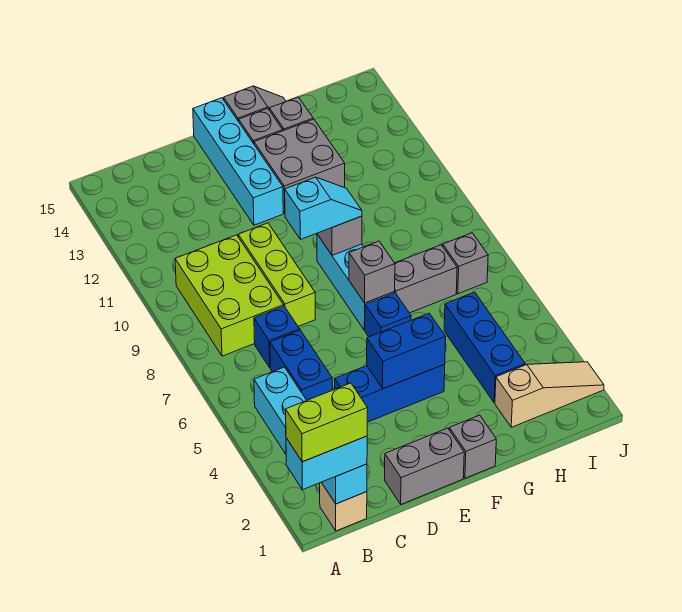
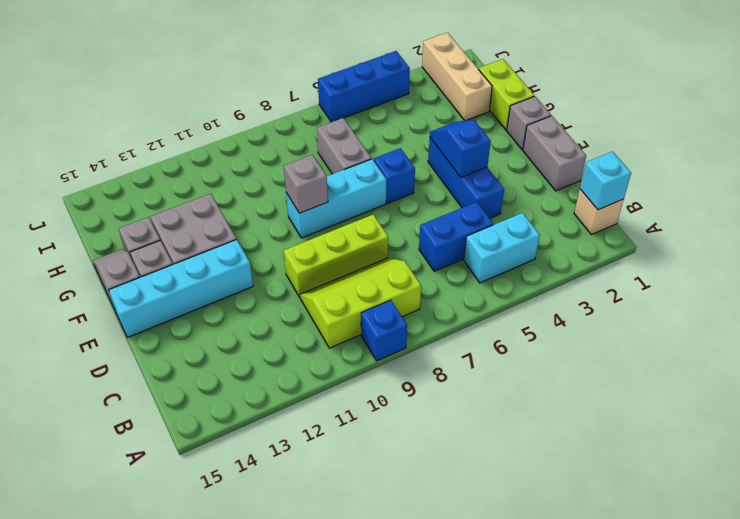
cyan brick A1:B1 level 3 -> none
lime brick A1:B1 level 4 -> lime brick G1:H1 level 1
lime brick B8:C10 level 1 -> lime slope B8:C10 level 1 top B
blue brick C7 level 1 -> blue brick A9 level 1
blue brick E4:F4 level 2 -> blue slope E4:F4 level 2 top E
cyan slope E9:F9 level 3 top E -> none
grey brick F7 level 2 -> none
tan slope H2:J2 level 1 top H -> tan brick H2:J2 level 1
blue brick H3:H5 level 1 -> blue brick J4:J6 level 1
grey brick I7 level 1 -> none

